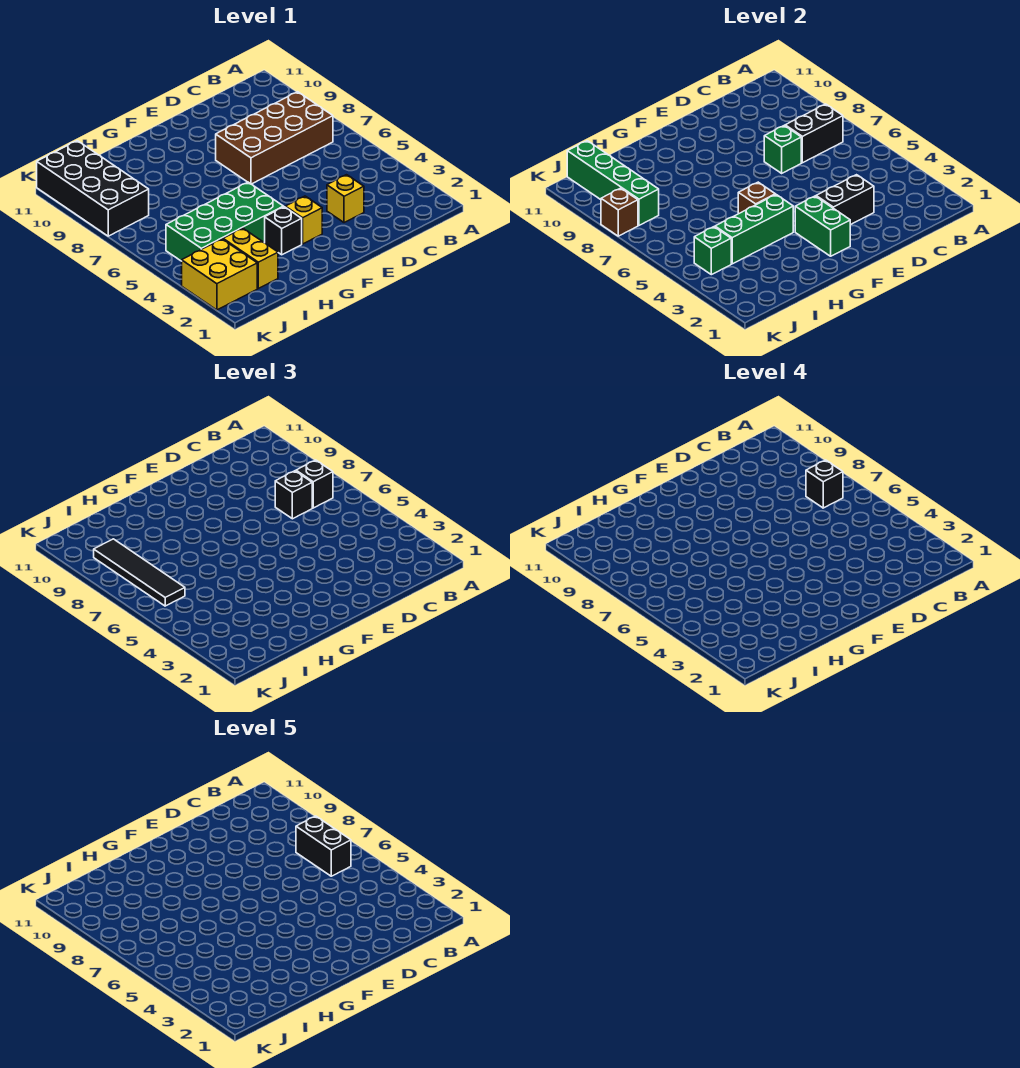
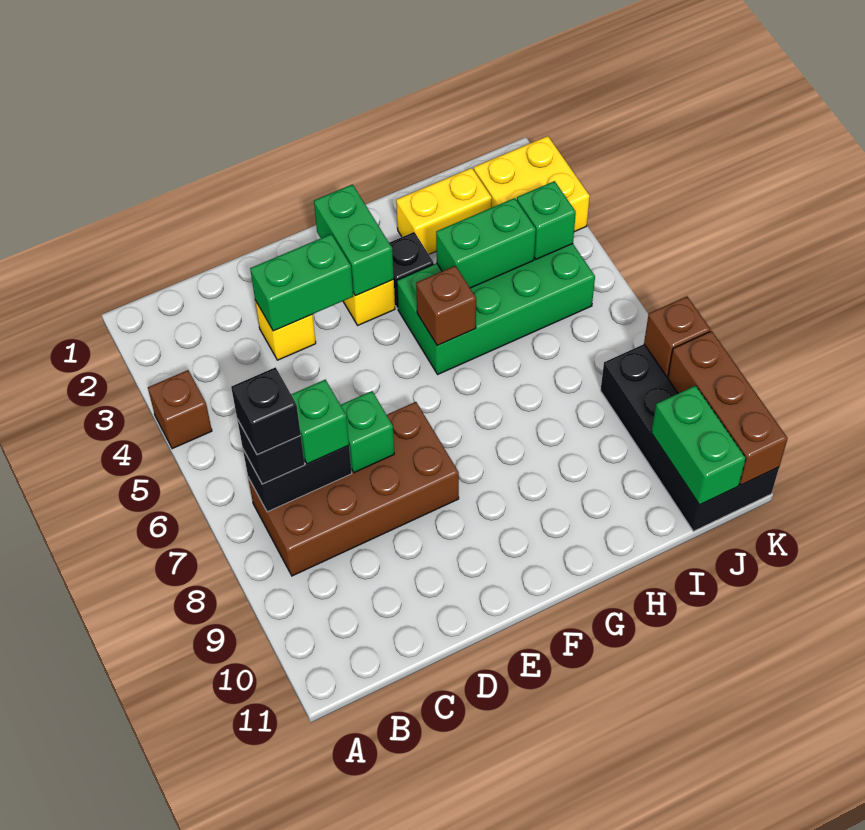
none -> brown brick A4 level 1
black brick B6:B7 level 5 -> none
black brick C7 level 3 -> green brick C7 level 3
black brick D3:E3 level 2 -> green brick D3:E3 level 2
green brick G4:I4 level 2 -> green brick H4:I4 level 2
yellow brick I2:I3 level 1 -> yellow brick H2:I2 level 1
black tile J6:J9 level 3 -> none
green brick J8:J11 level 2 -> green brick J10:J11 level 2
none -> brown brick K9:K11 level 2

